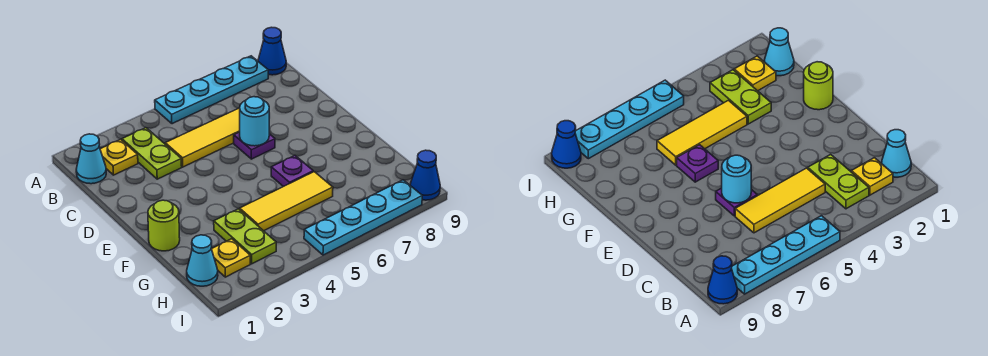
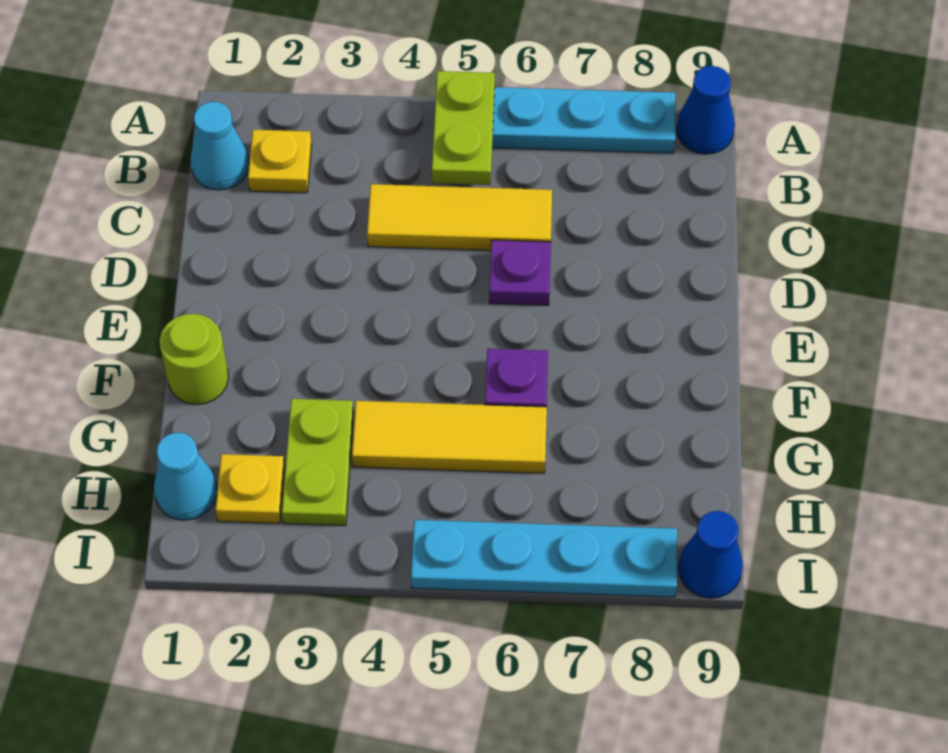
lime plate B3:C3 level 1 -> lime plate A5:B5 level 2
cyan round brick D6 level 2 -> none

